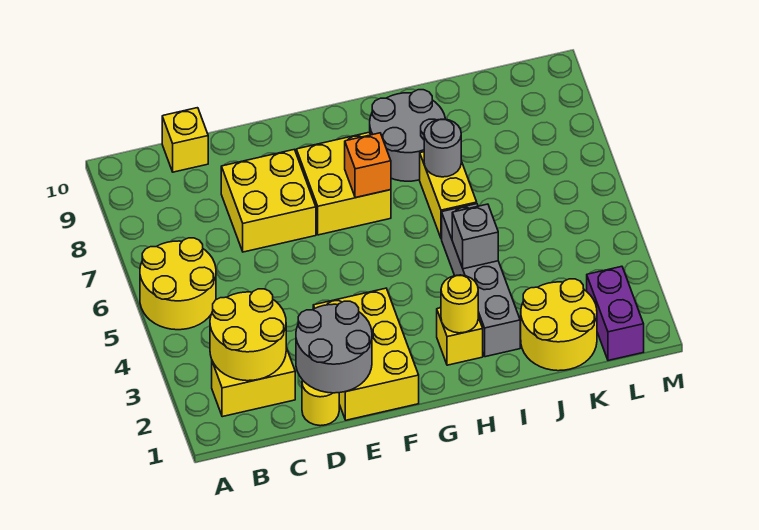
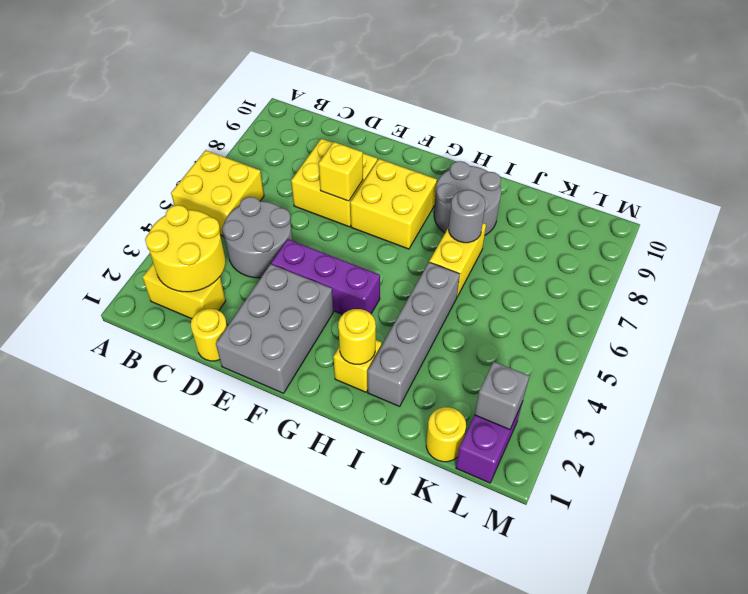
yellow round brick A5:B6 level 1 -> yellow brick A5:B6 level 1
yellow brick C10 level 1 -> yellow brick E7 level 2
grey round brick D1:E2 level 2 -> grey round brick C4:D5 level 1
yellow brick E1:F3 level 1 -> grey brick E1:F3 level 1
none -> purple brick E4:G4 level 1
orange brick G7 level 2 -> none
grey brick I4 level 2 -> grey brick L2 level 2
yellow round brick J1:K2 level 1 -> yellow round brick K1 level 1

